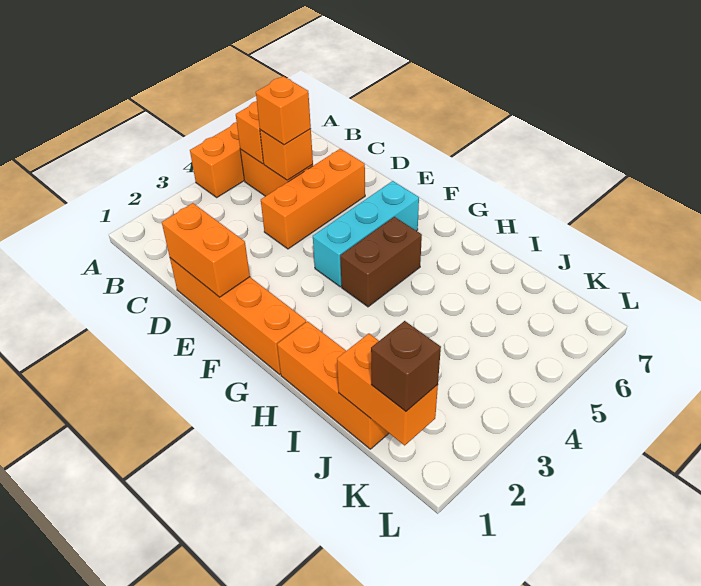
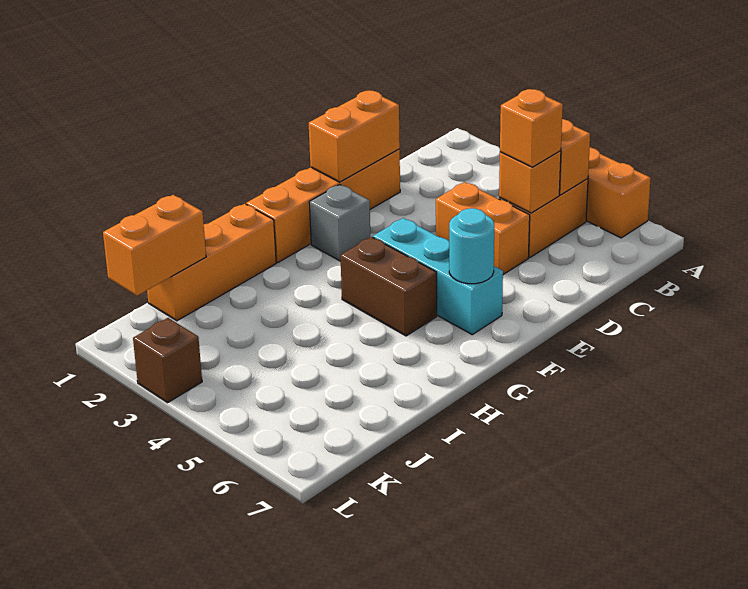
orange brick D4:D6 level 1 -> orange brick D4:D5 level 1
none -> grey brick F2 level 1
none -> cyan round brick F6 level 2
brown brick K1 level 3 -> brown brick L3 level 1

